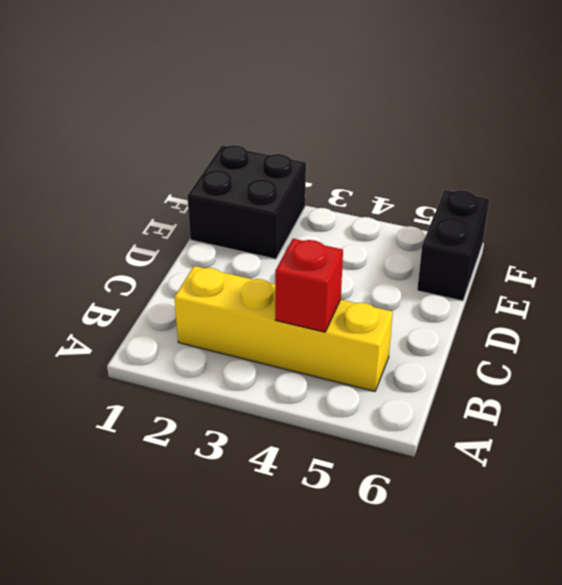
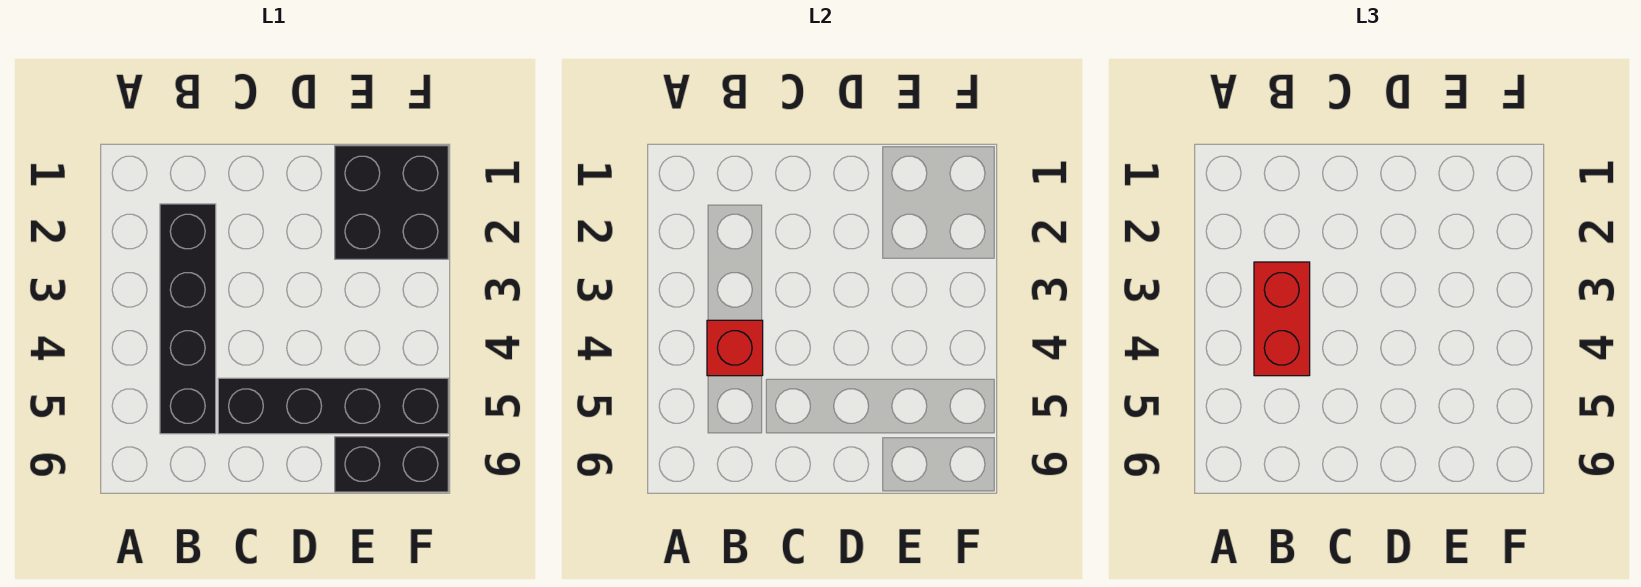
yellow brick B2:B5 level 1 -> black brick B2:B5 level 1
none -> red brick B3:B4 level 3
none -> black brick C5:F5 level 1

